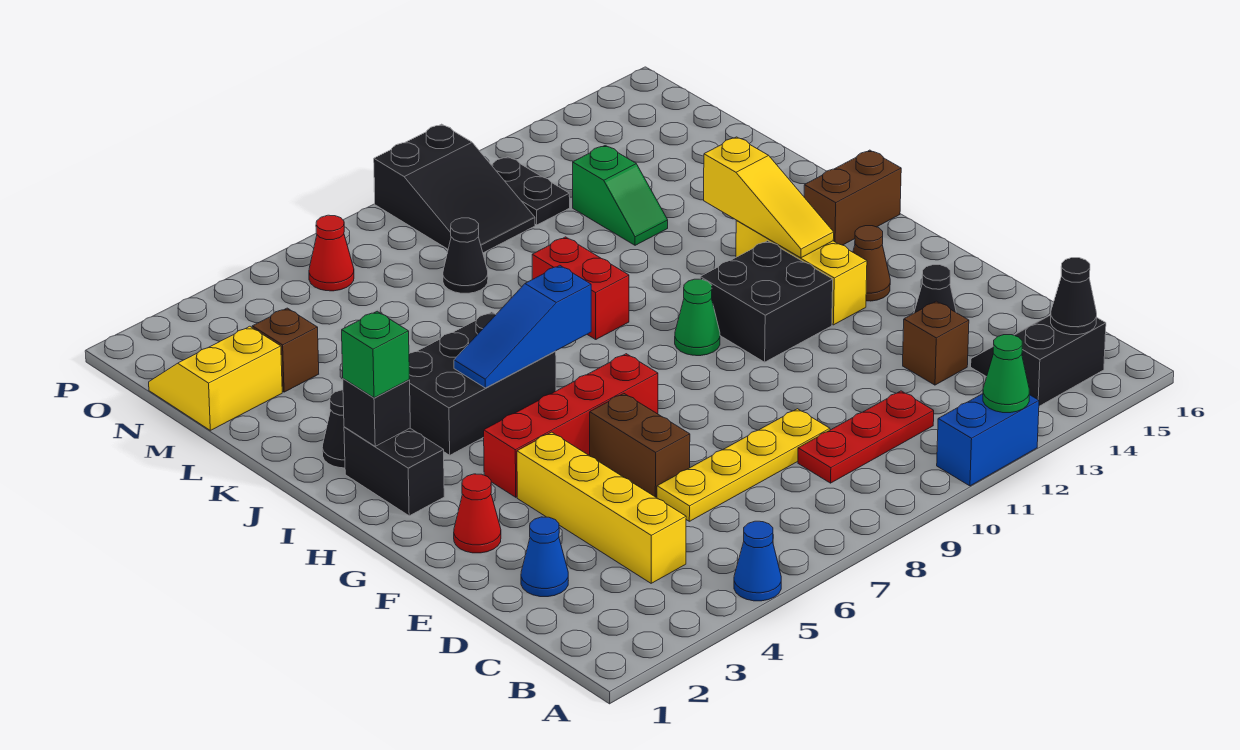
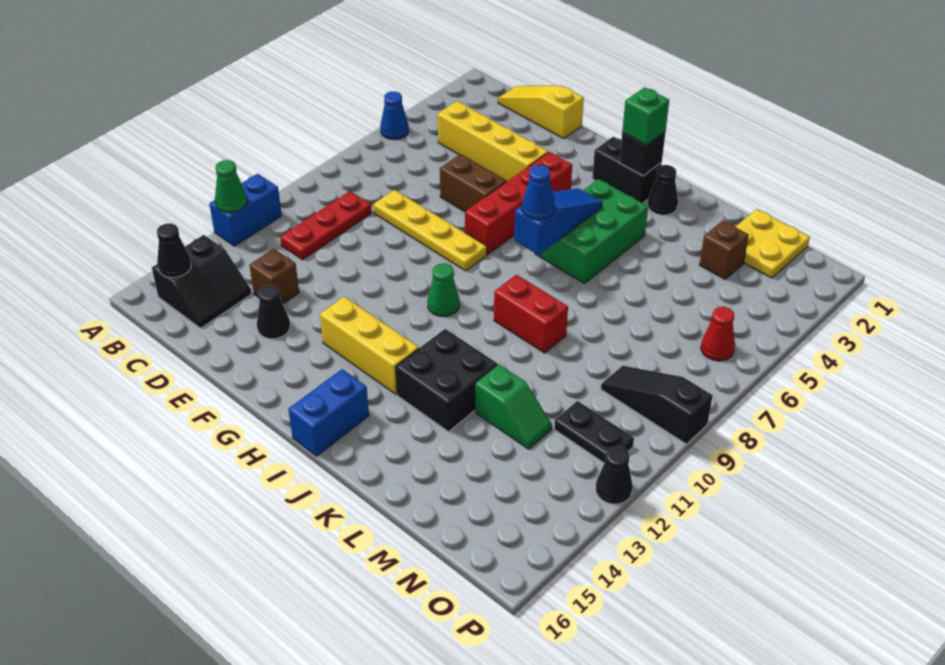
blue cone D2 level 1 -> blue cone I7 level 3
yellow plate D6:D9 level 1 -> yellow plate D8:G8 level 1
red cone F2 level 1 -> none
black brick G11:H12 level 1 -> black brick J12:K13 level 1
brown cone G14 level 1 -> none
yellow slope H13:J13 level 2 top J -> yellow slope C1:E1 level 1 top E
black brick I4:J6 level 1 -> green brick I4:J6 level 1
brown brick I15:I16 level 1 -> blue brick I15:I16 level 1
green slope L12:M12 level 1 top M -> green slope L12:M12 level 1 top L
yellow slope M1:N2 level 1 top M -> yellow plate M1:N2 level 1
black cone M8 level 1 -> black cone P12 level 1
black slope N9:P10 level 1 top P -> black slope N9:P9 level 1 top P

